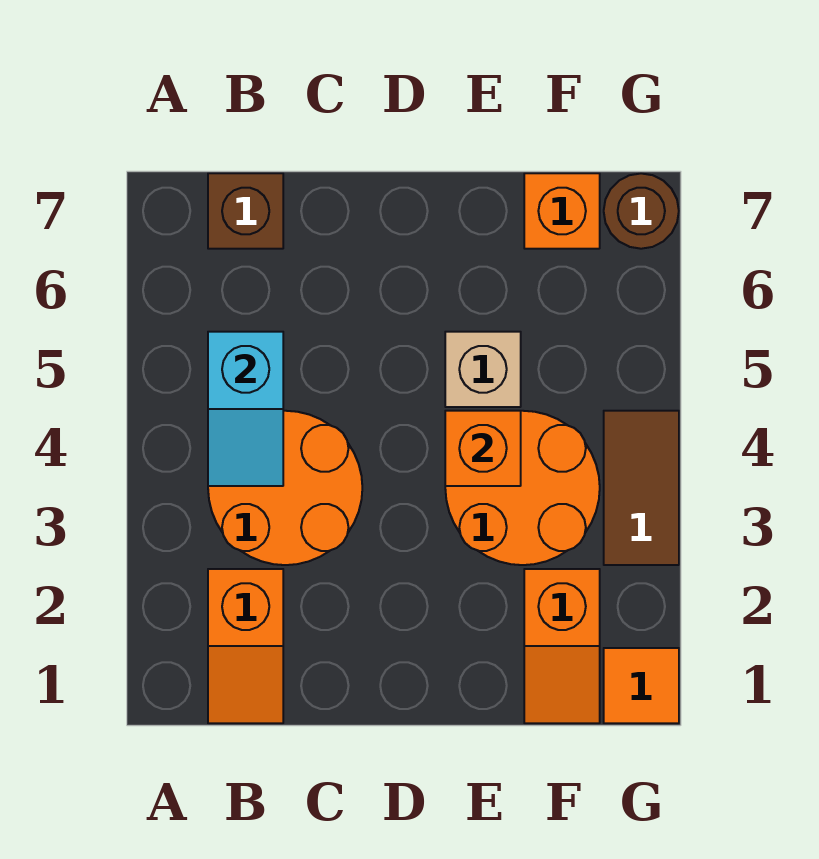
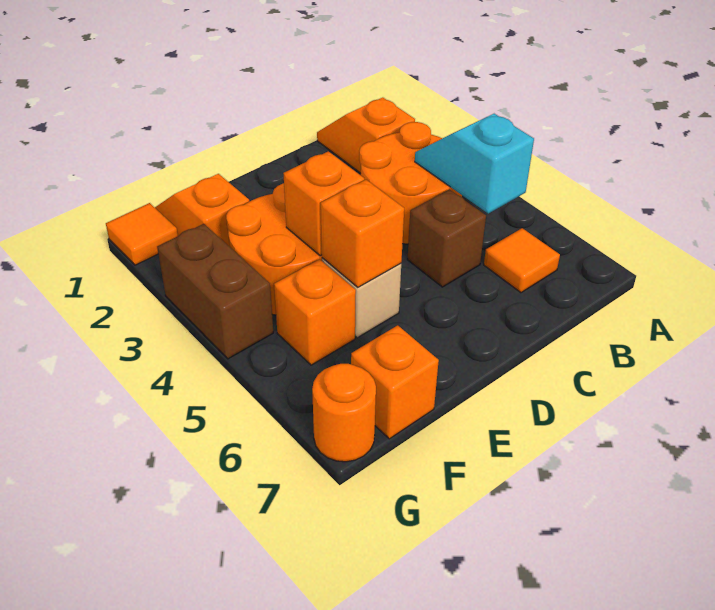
none -> orange tile B6 level 1
brown brick B7 level 1 -> brown brick C5 level 1
none -> orange brick E5 level 2
none -> orange brick F5 level 1
brown tile G3:G4 level 1 -> brown brick G3:G4 level 1
brown round brick G7 level 1 -> orange round brick G7 level 1

